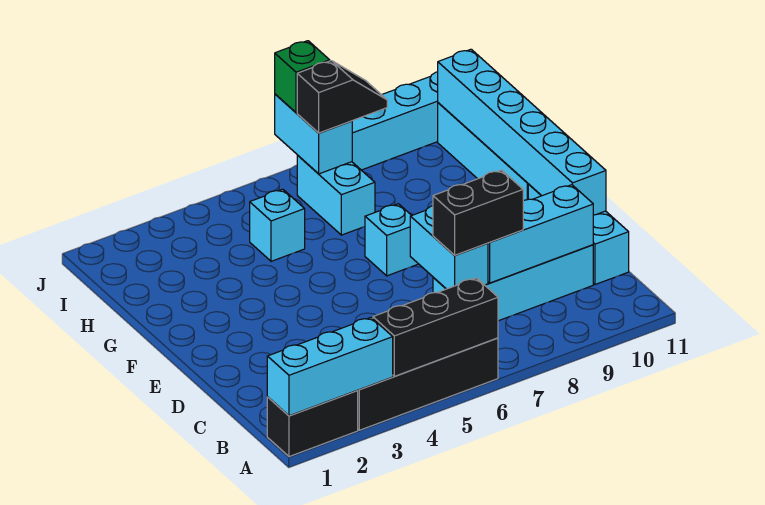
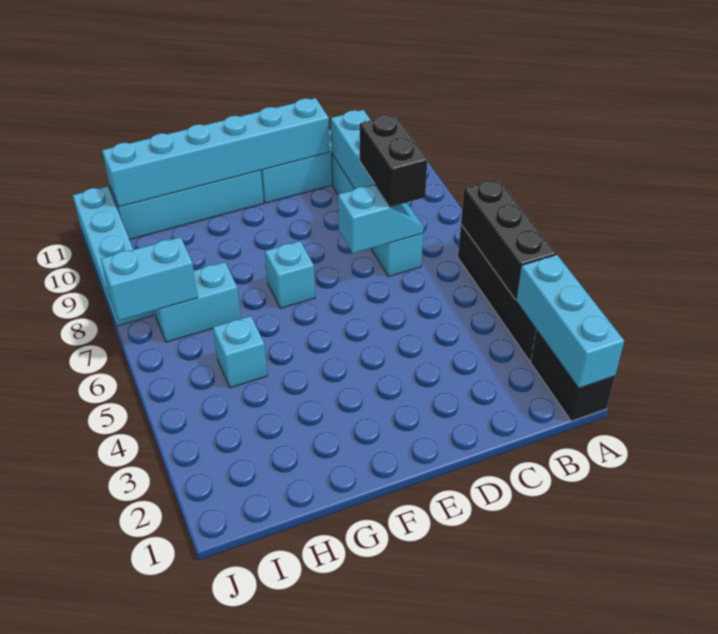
cyan brick C7:D7 level 2 -> cyan slope C7:D7 level 2 top D
black slope I7:I8 level 3 top 7 -> none
green brick J7 level 3 -> none

